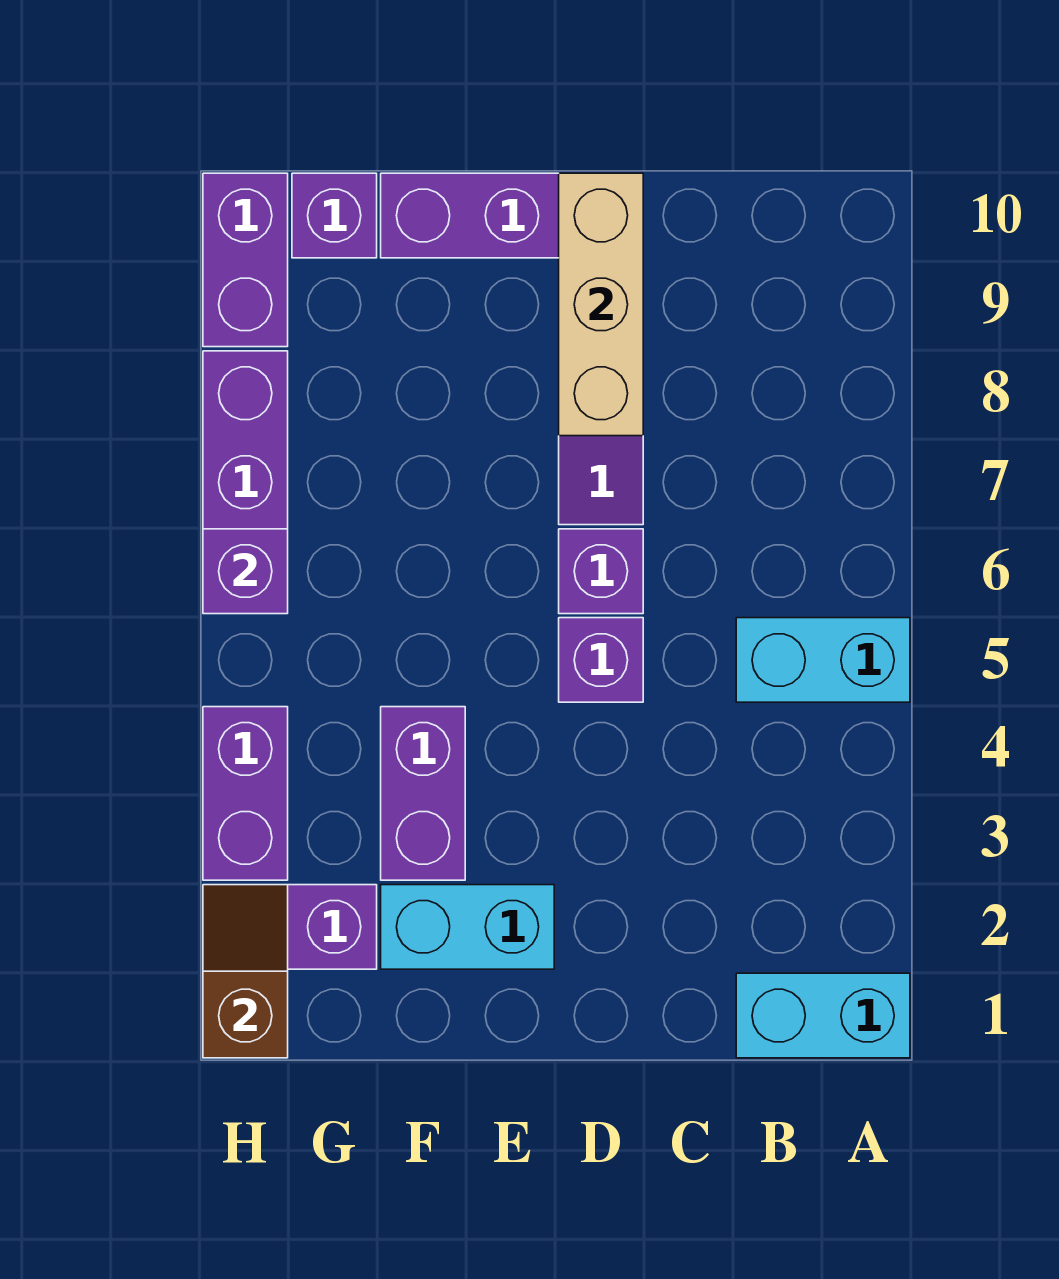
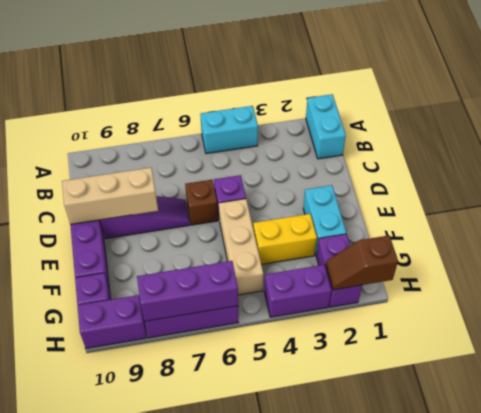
cyan brick A5:B5 level 1 -> cyan brick A4:A5 level 1
purple brick D6 level 1 -> brown brick D6 level 1
none -> tan brick E5:G5 level 1
purple brick F3:F4 level 1 -> yellow brick F3:F4 level 1
purple brick H6 level 2 -> purple brick H6:H8 level 2

